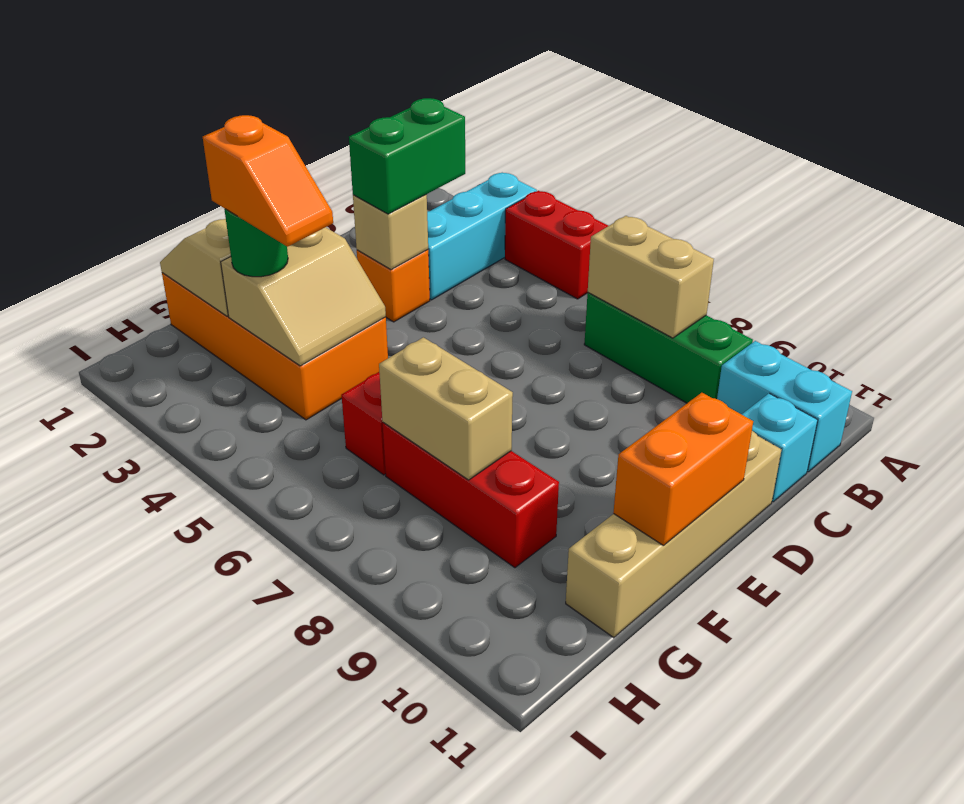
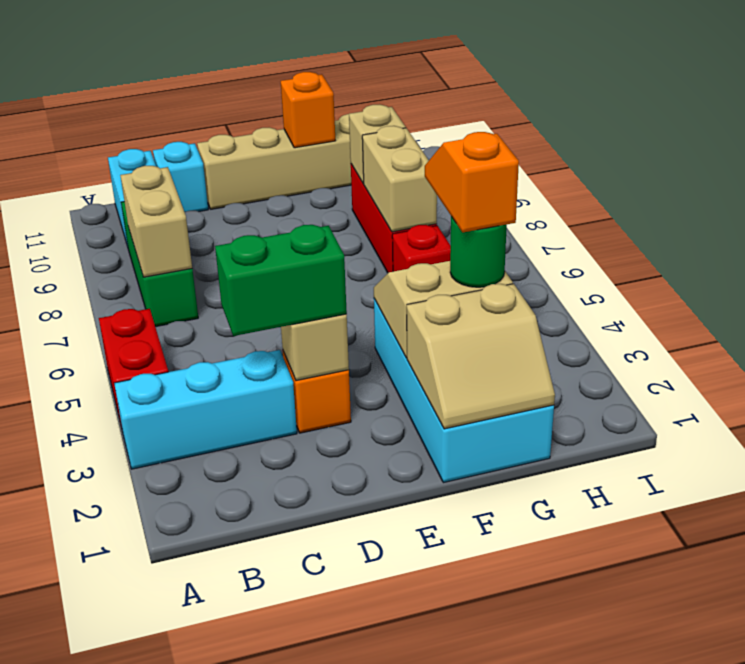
orange brick E11:F11 level 2 -> orange brick F11 level 2
orange brick F1:G4 level 1 -> cyan brick F1:G4 level 1
none -> tan brick G9 level 2

